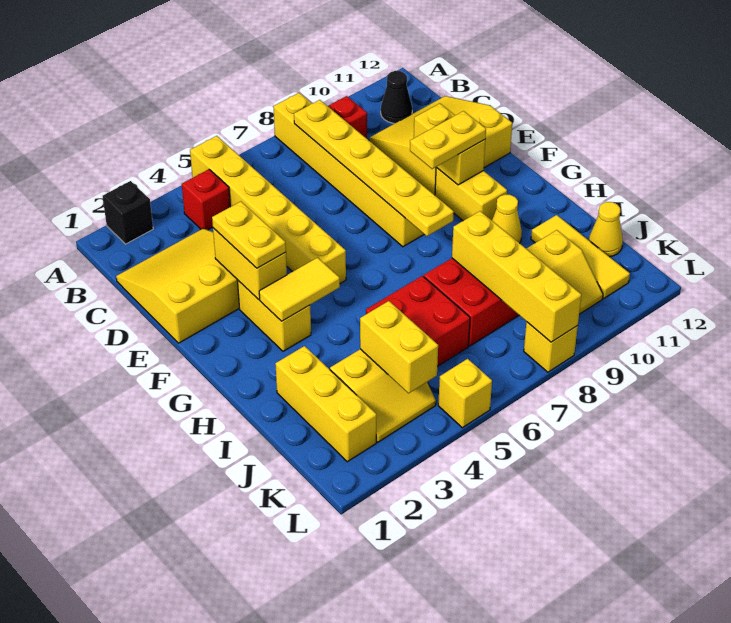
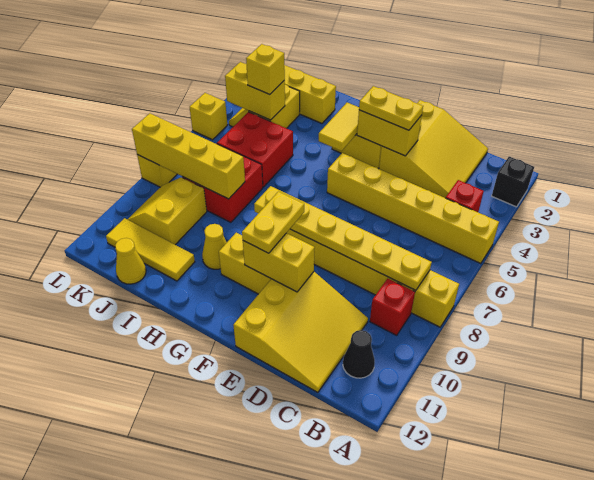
none -> yellow brick J4 level 3

